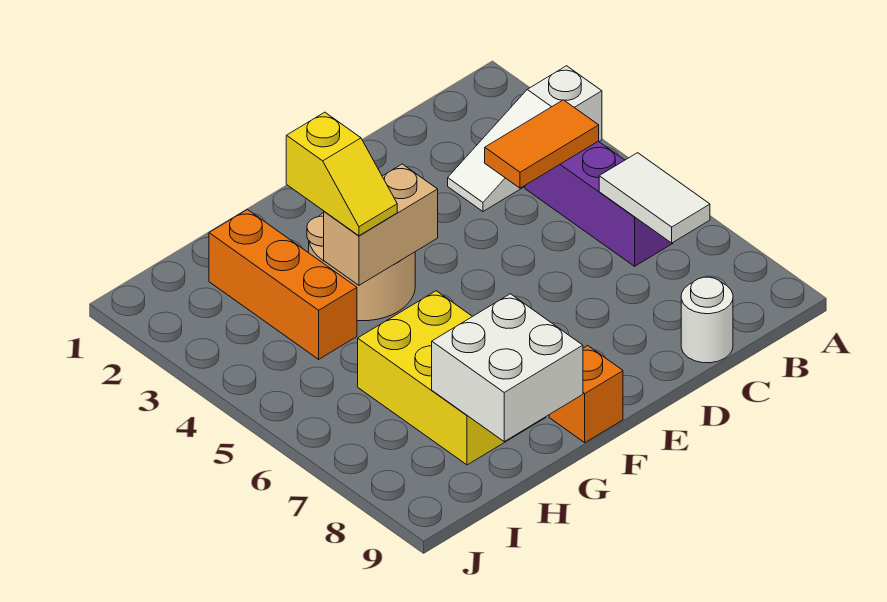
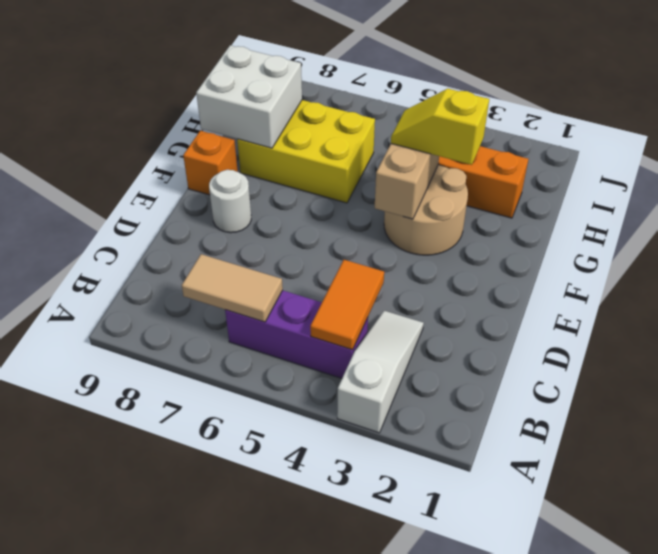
white tile B6:B7 level 2 -> tan tile B6:B7 level 2
white round brick C9 level 1 -> white round brick E8 level 1

